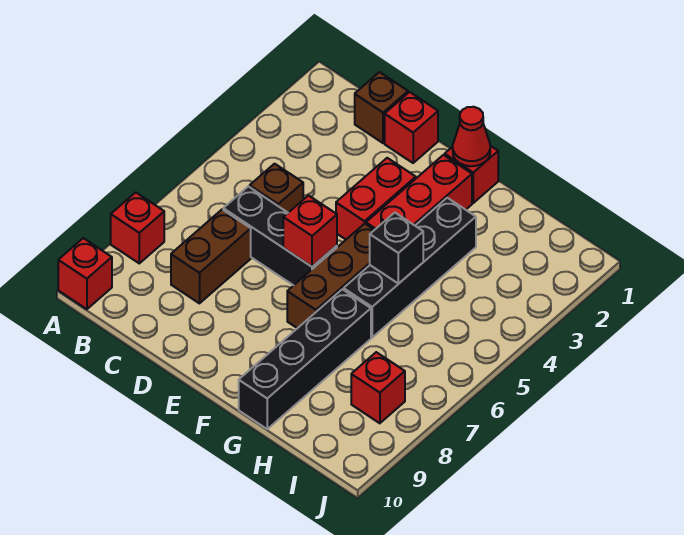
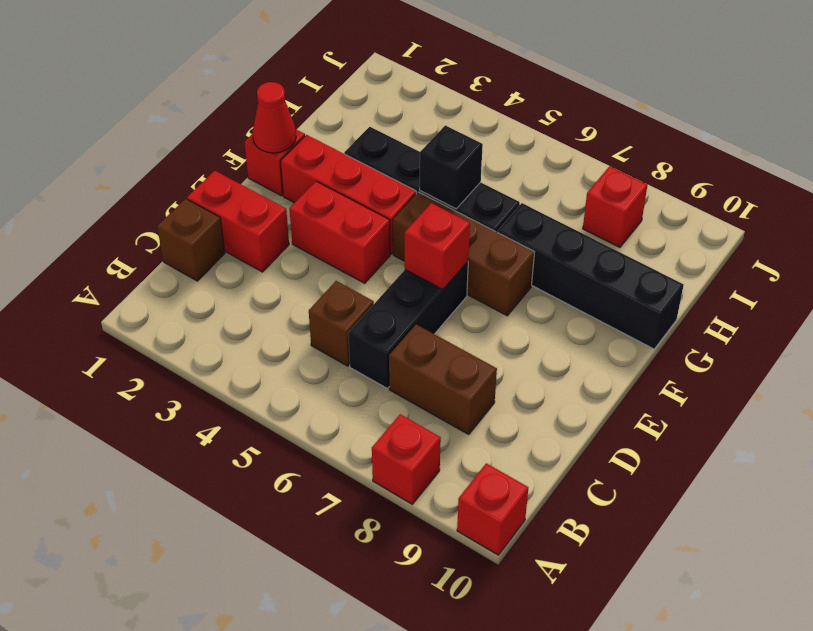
red brick D1 level 1 -> red brick D1:D2 level 1

